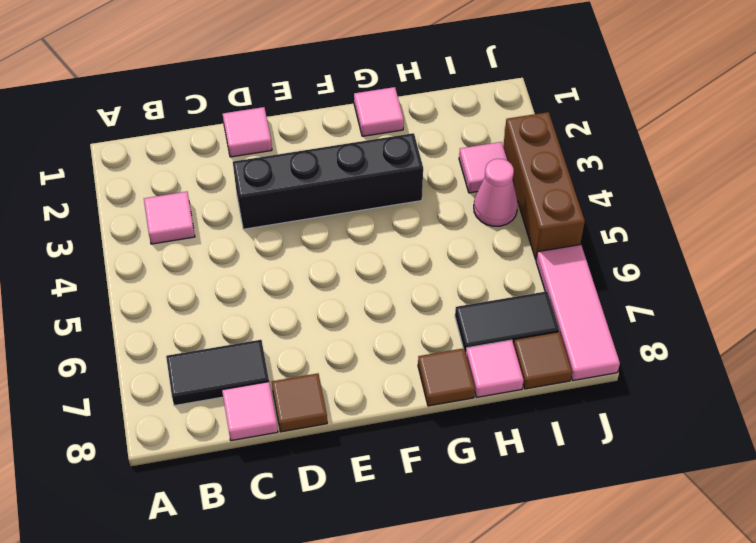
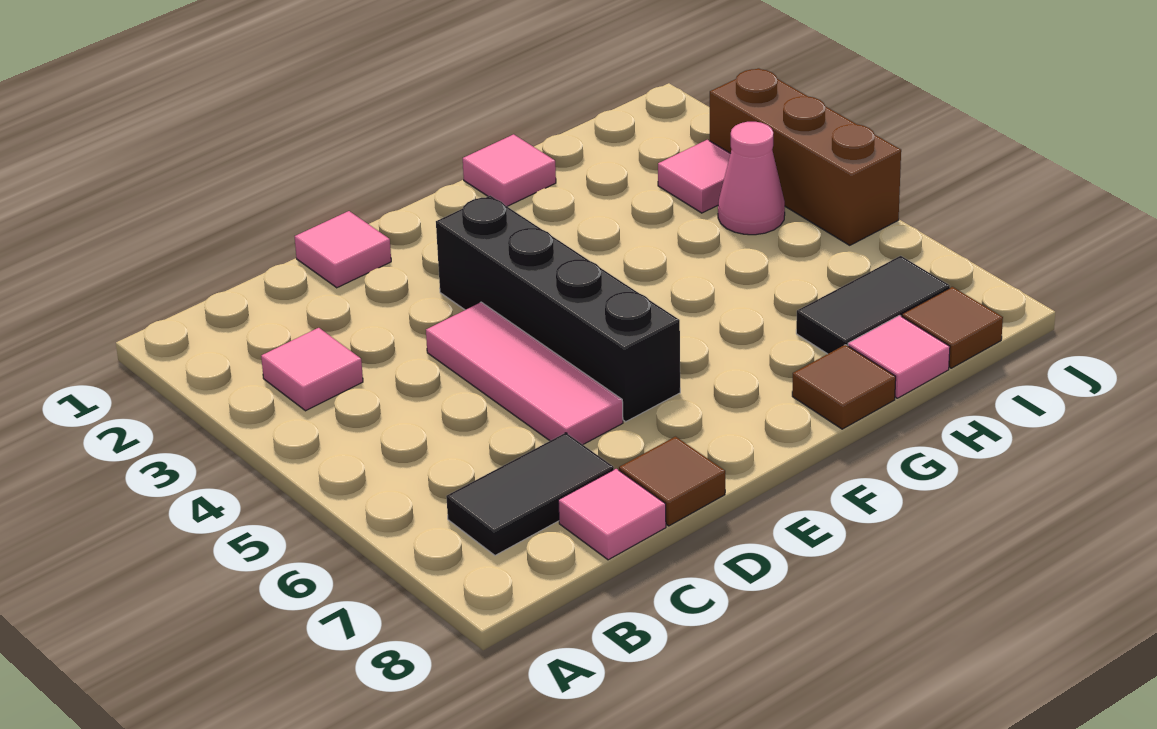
black brick D3:G3 level 1 -> black brick E3:E6 level 1
pink tile J6:J8 level 1 -> pink tile D4:D6 level 1

